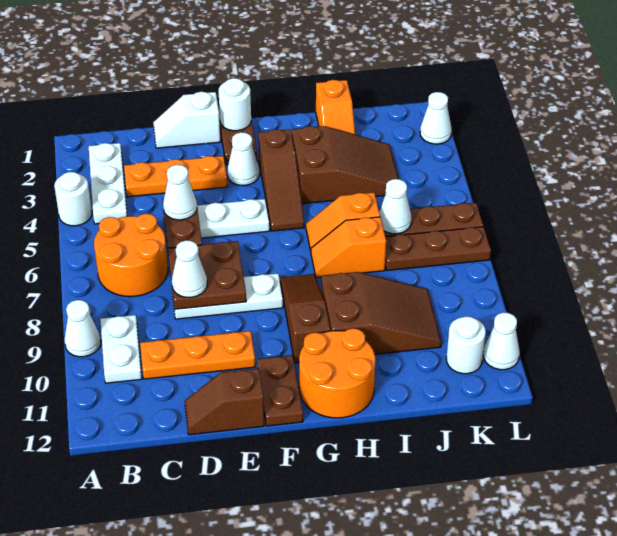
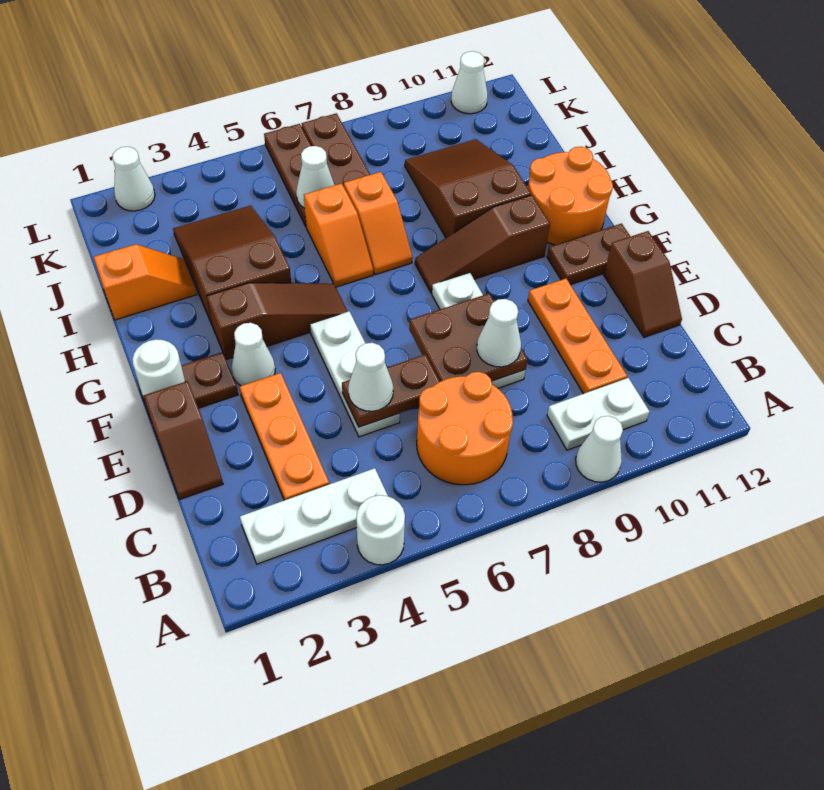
white slope D1:E1 level 1 top E -> brown slope D1:E1 level 1 top E
white round brick K11 level 1 -> none

